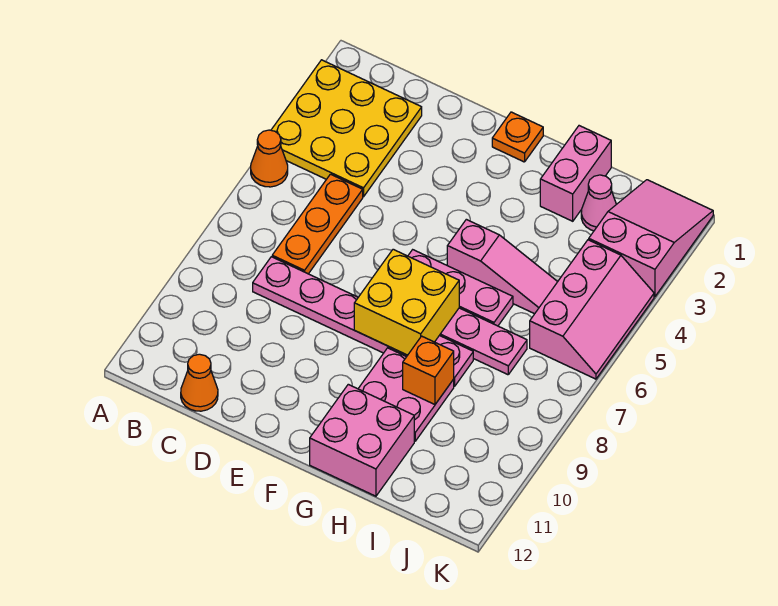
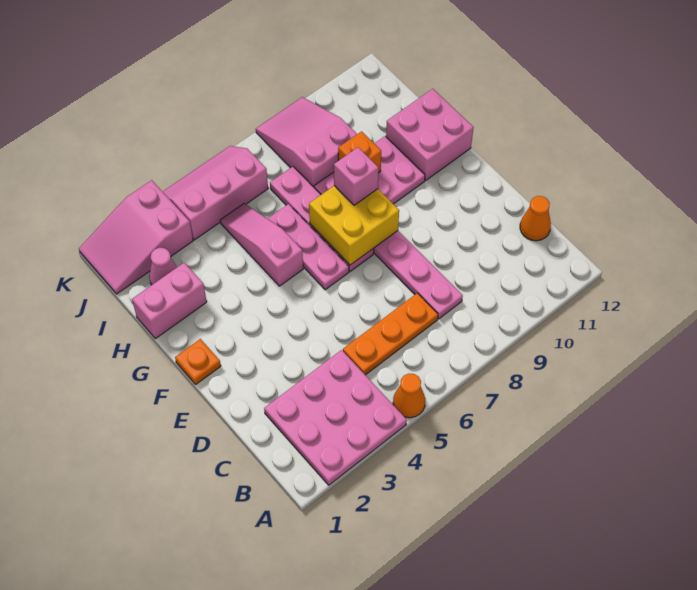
yellow plate A2:C4 level 1 -> pink plate A2:C4 level 1
none -> pink brick G8 level 3
none -> pink slope I8:K9 level 1 top I

